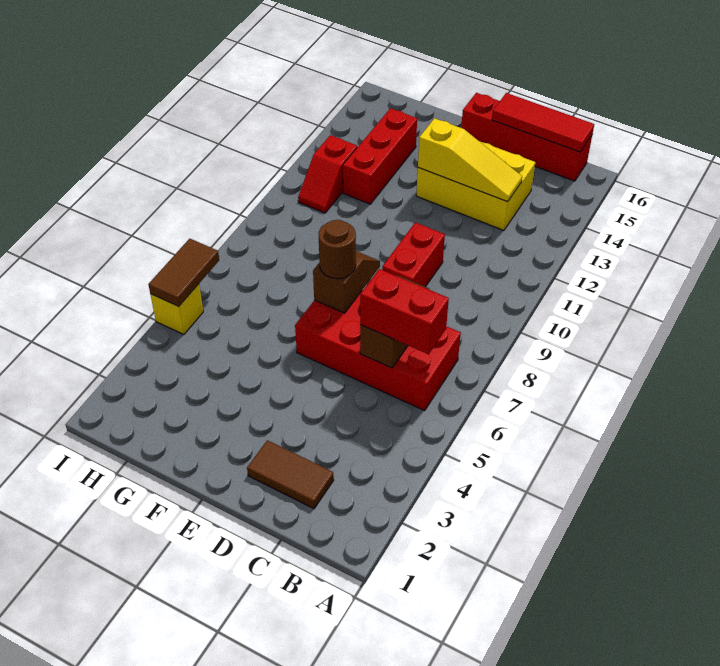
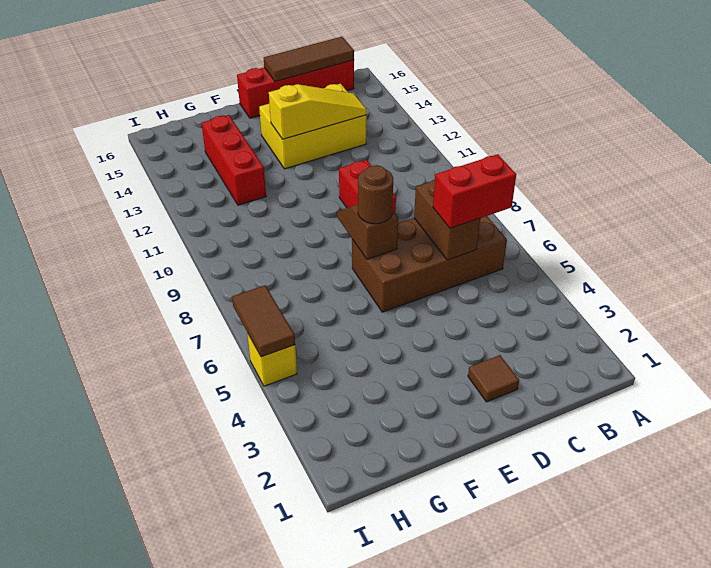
red brick B6:E7 level 1 -> brown brick B6:E7 level 1
red tile B16:D16 level 2 -> brown tile B16:D16 level 2
brown tile C2:D2 level 1 -> brown tile D2 level 1
red slope H11:H12 level 1 top 12 -> none

